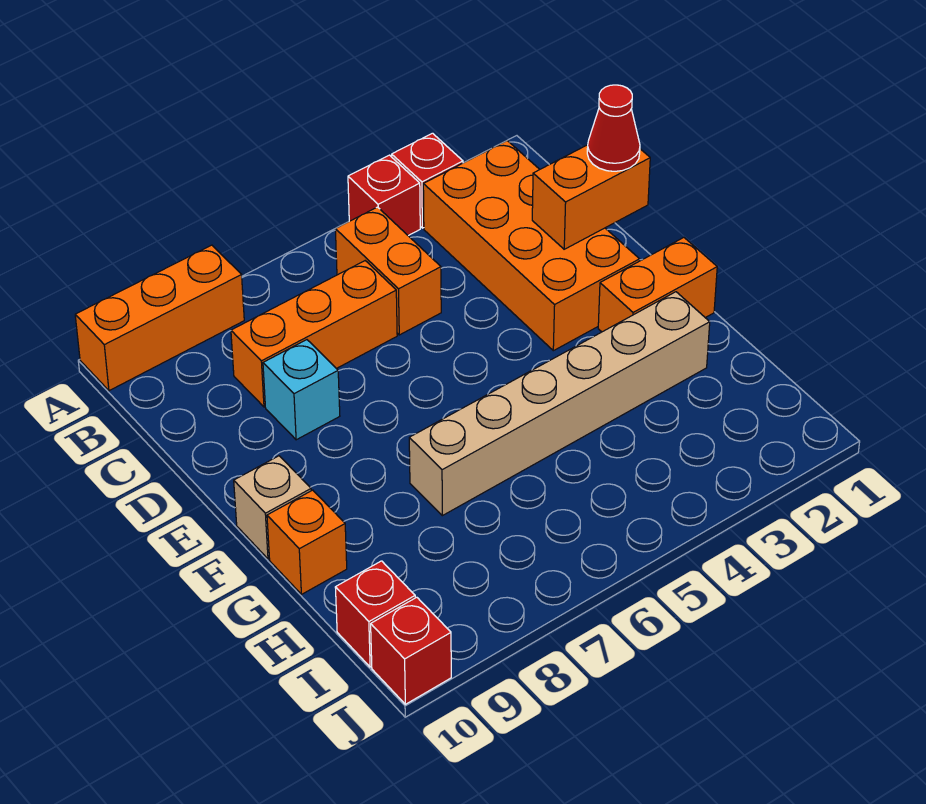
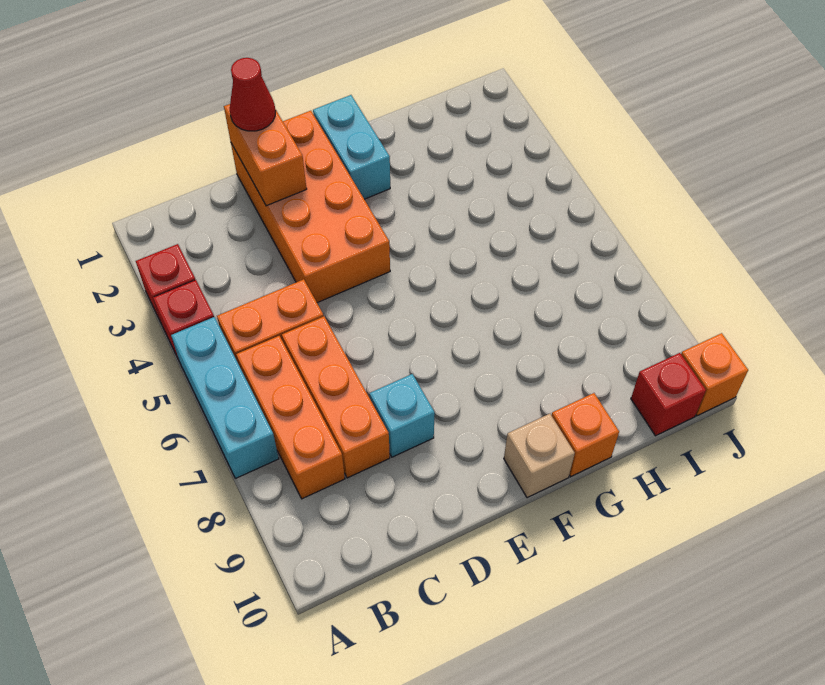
none -> cyan brick A5:A7 level 1
orange brick A8:A10 level 1 -> orange brick B6:B8 level 1
orange brick B2:E3 level 1 -> orange brick D1:E4 level 1
orange brick F1:F2 level 1 -> cyan brick F1:F2 level 1
tan brick G2:G7 level 1 -> none
red brick J10 level 1 -> orange brick J10 level 1

